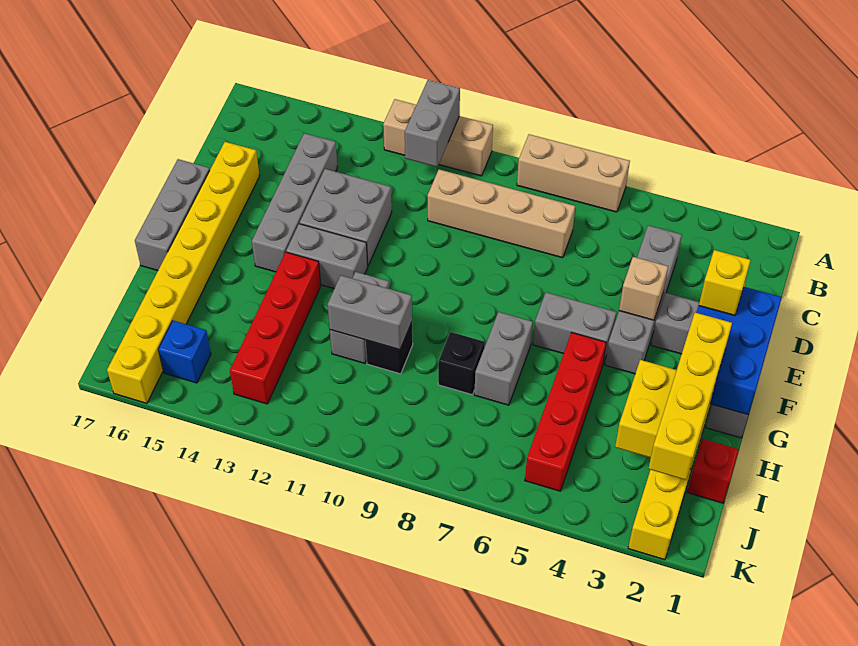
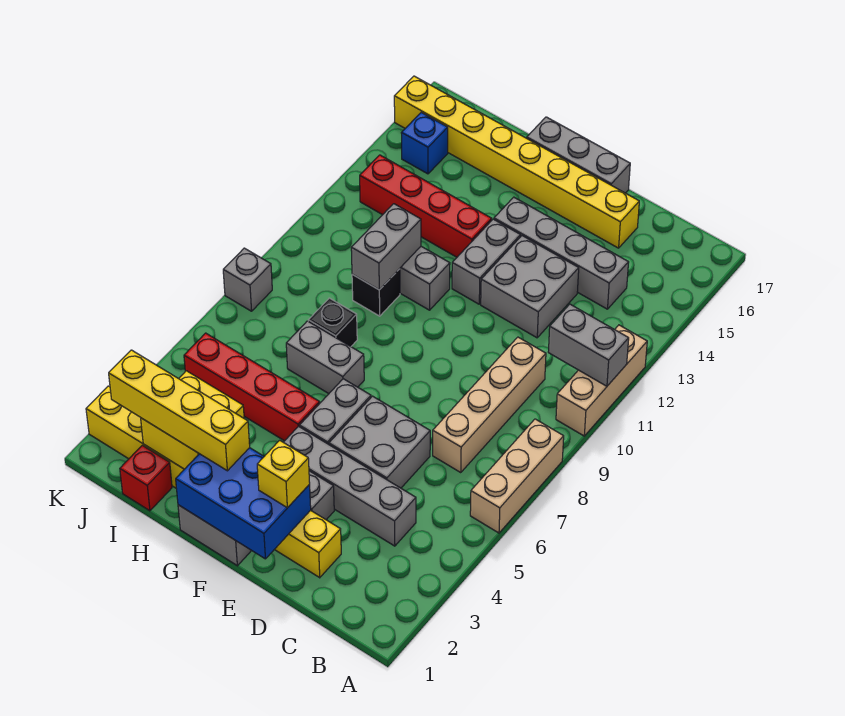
none -> grey brick D5:E6 level 1
tan brick E4 level 2 -> none
none -> grey brick K8 level 1

